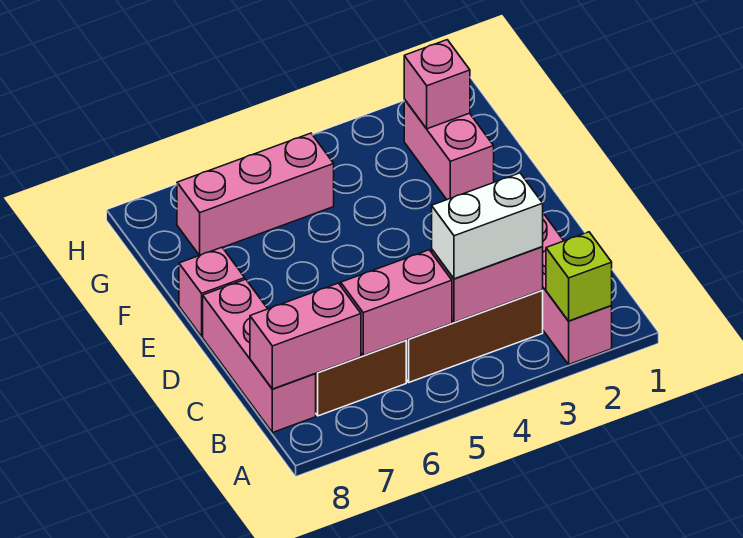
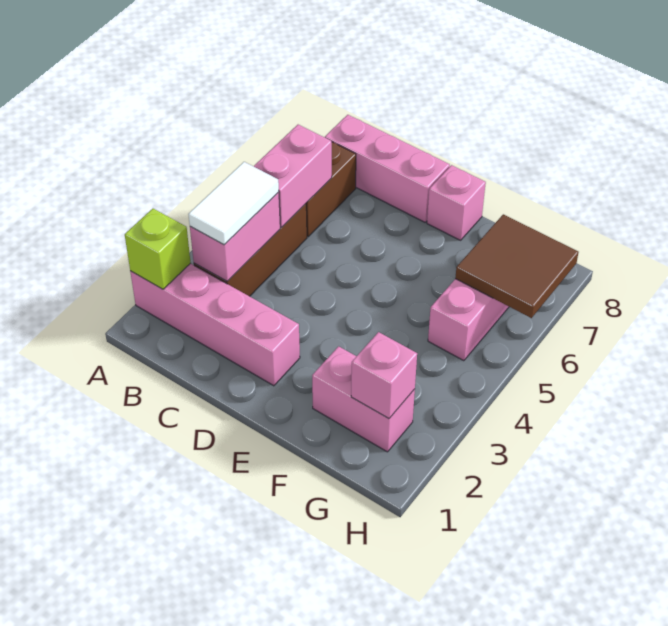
white brick B3:B4 level 3 -> white tile B3:B4 level 3
pink brick B7:B8 level 2 -> none
none -> brown tile G6:H7 level 2

